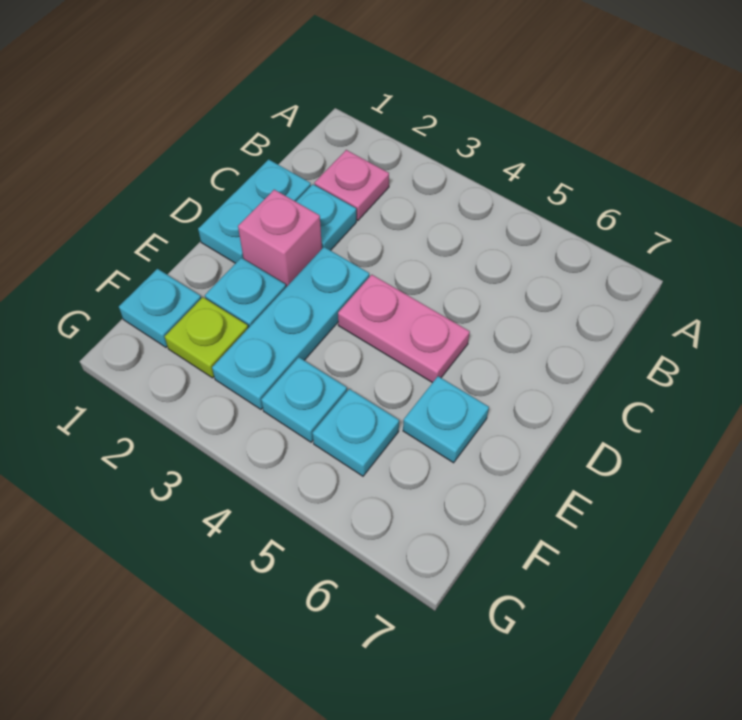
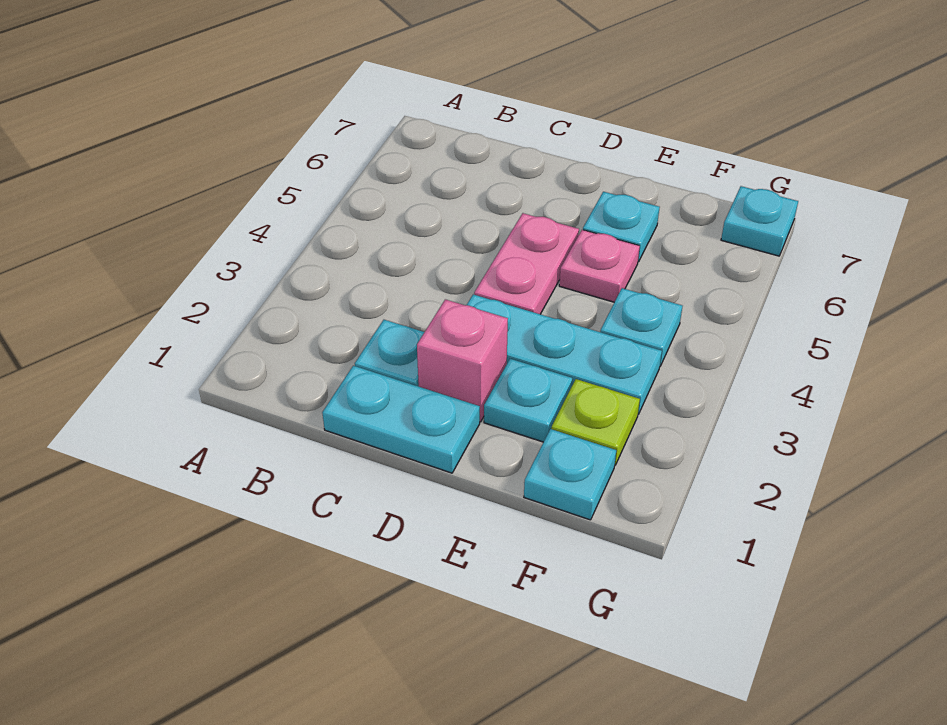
pink plate B2 level 1 -> pink plate E5 level 1
cyan plate F5 level 1 -> cyan plate G7 level 1

